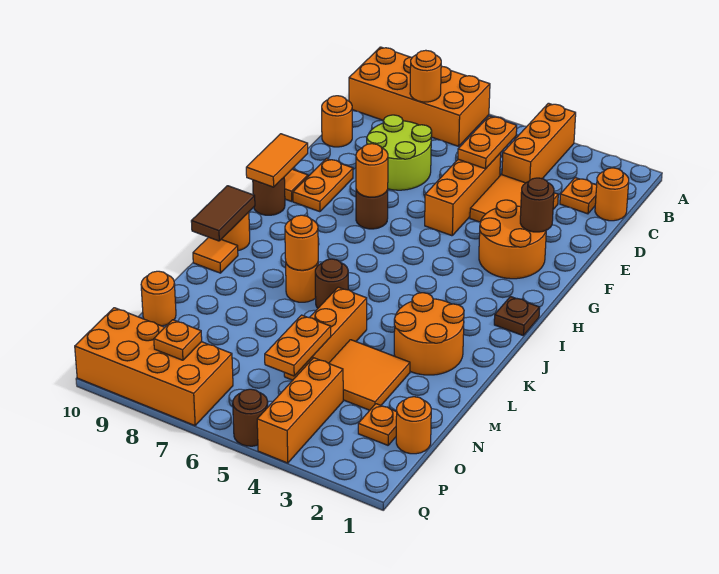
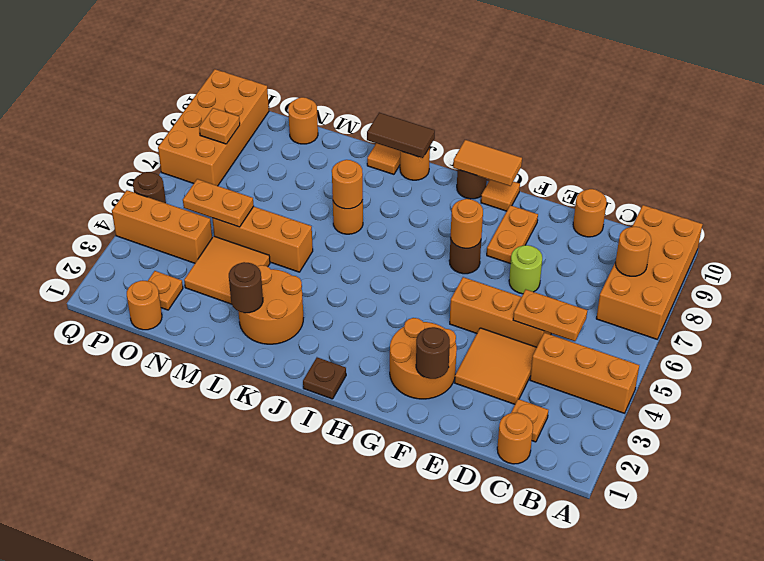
lime round brick D7:E8 level 1 -> lime round brick E7 level 1
orange plate F9:G9 level 1 -> orange plate F8:F9 level 1
brown round brick K6 level 1 -> brown round brick L2 level 2

